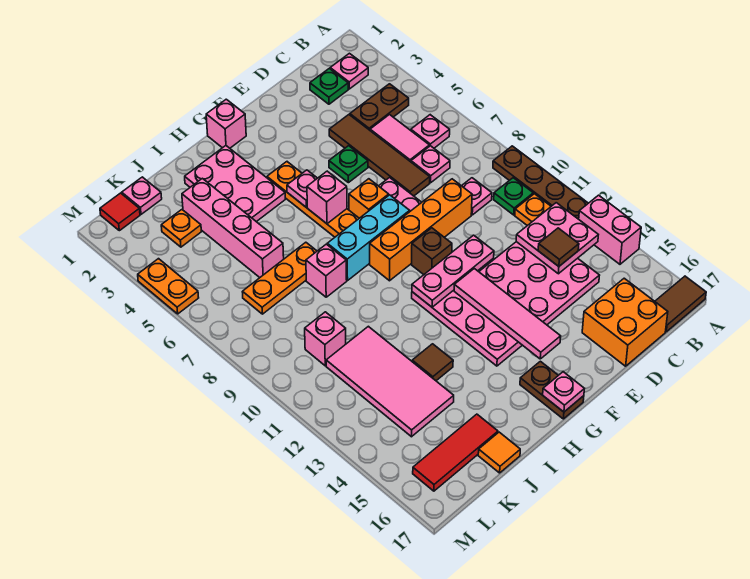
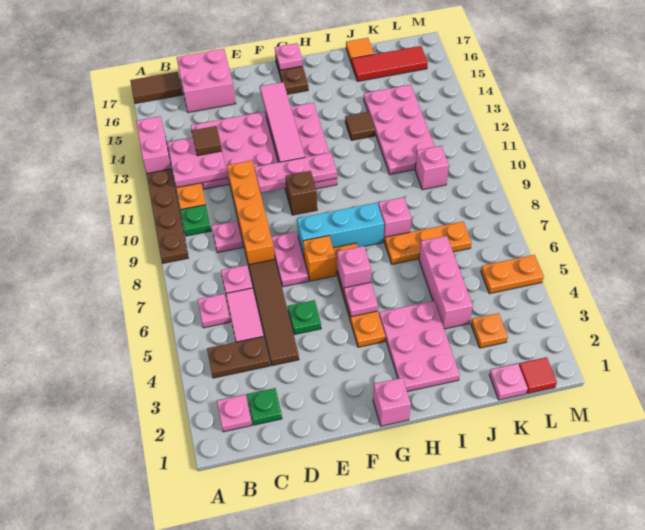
orange brick C16:D17 level 1 -> pink brick C16:D17 level 1
orange brick D9:G9 level 1 -> orange brick D8:D11 level 1
pink brick J3:J6 level 1 -> pink brick J4:J6 level 1
pink tile J11:K14 level 1 -> pink plate J11:K14 level 1
orange plate M4:M5 level 1 -> orange plate L5:M5 level 1

